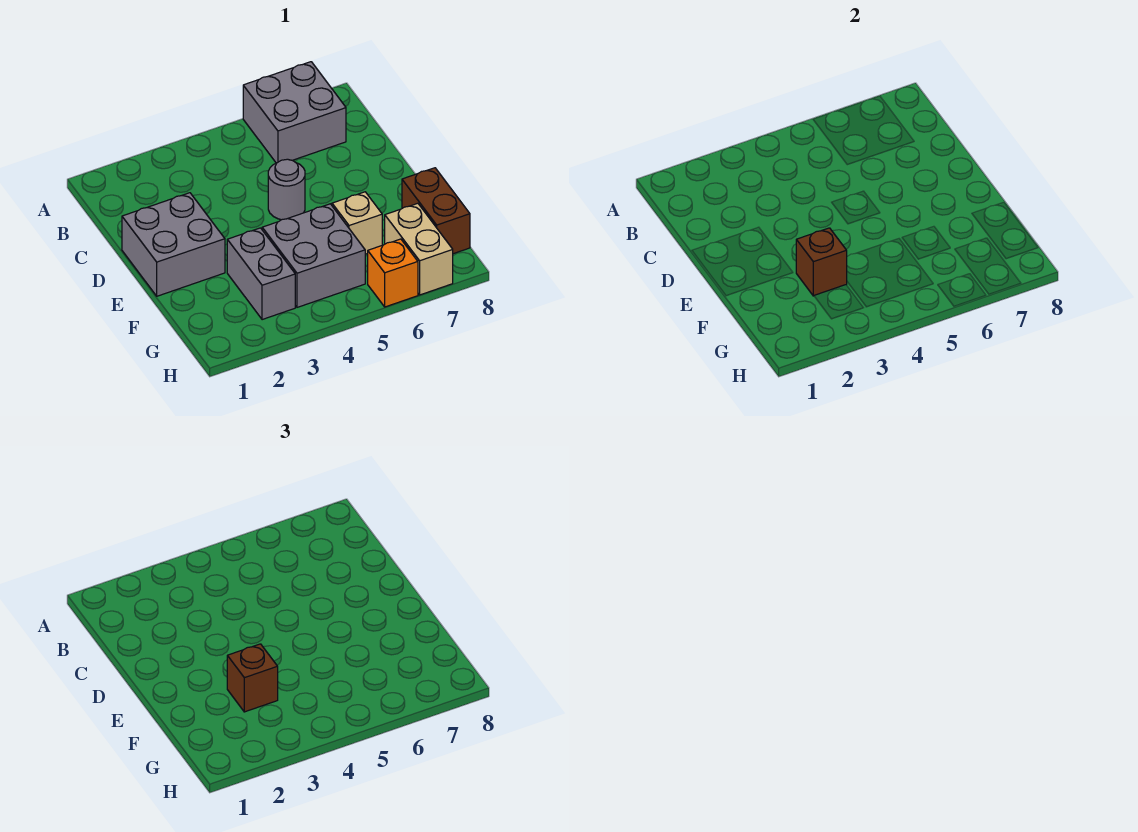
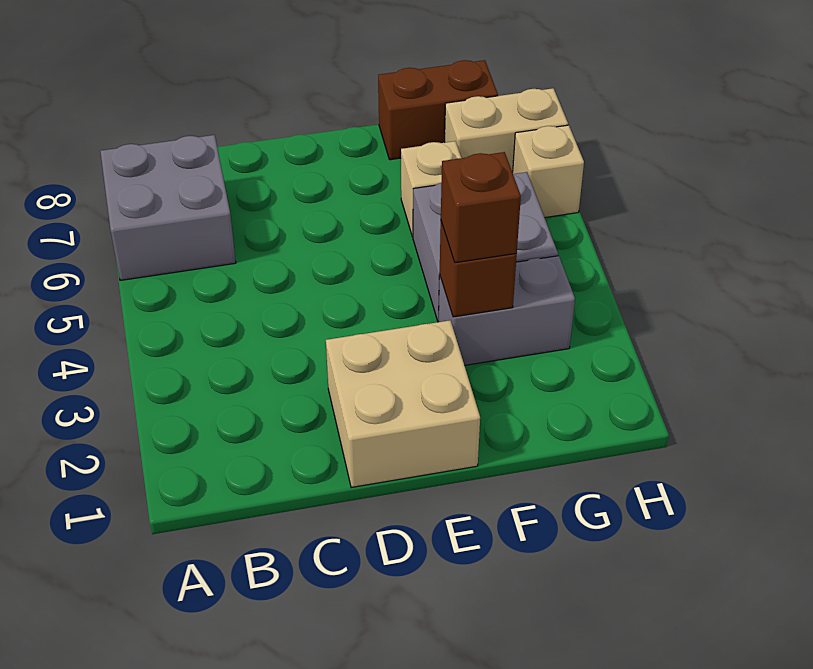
grey brick D1:E2 level 1 -> tan brick D1:E2 level 1
grey round brick D5 level 1 -> none
orange brick H6 level 1 -> tan brick H6 level 1

